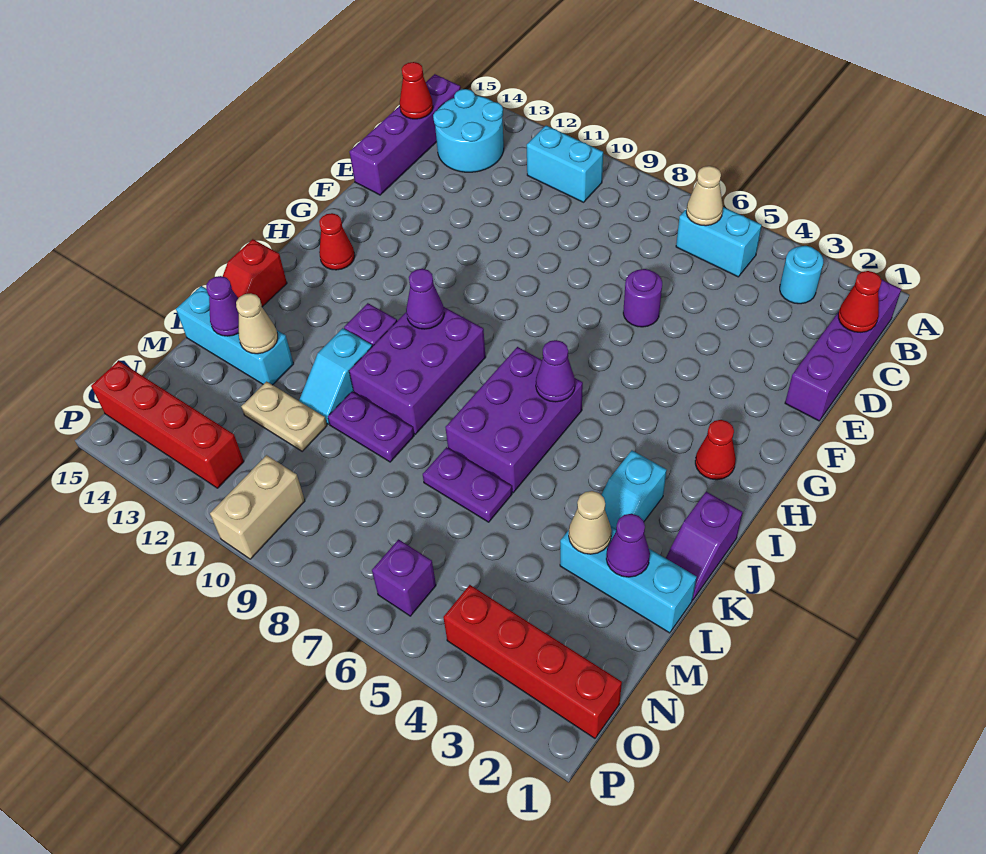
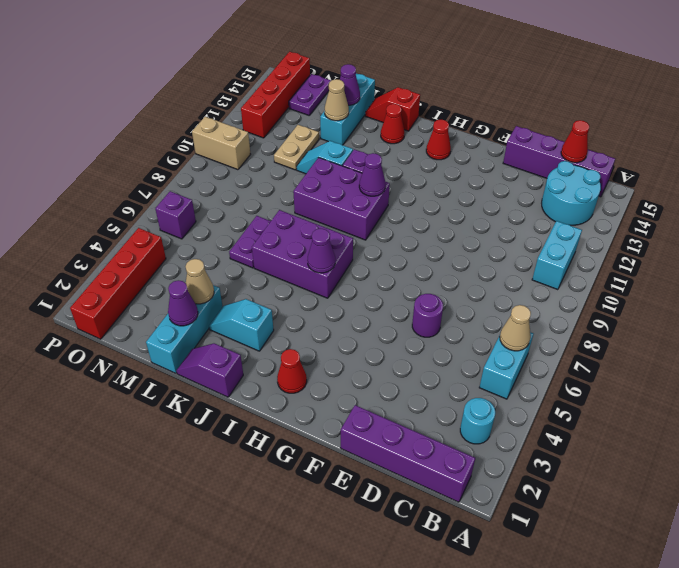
red cone C1 level 2 -> red cone J14 level 1
purple plate L9:L10 level 1 -> purple plate N14:N15 level 1

